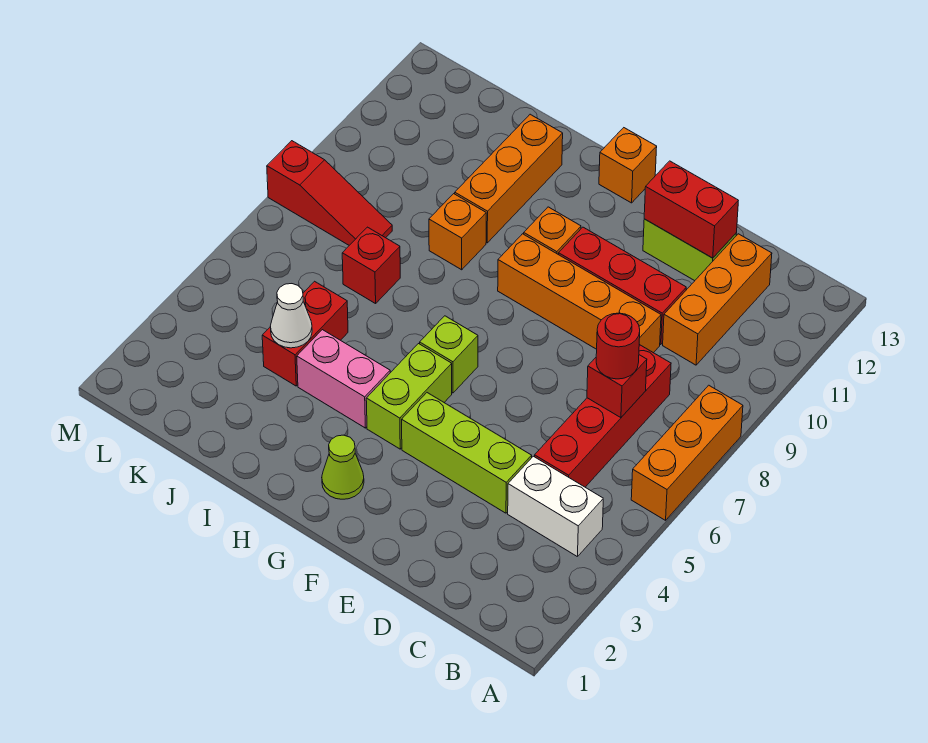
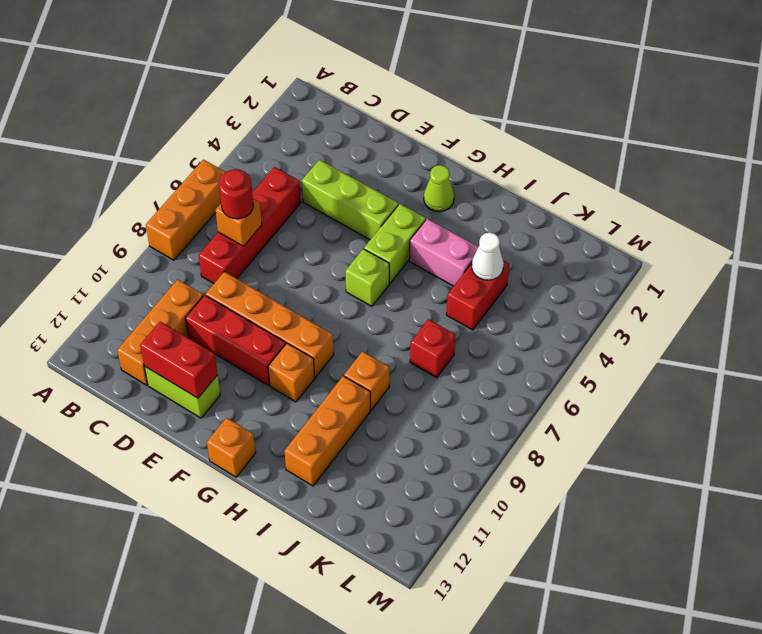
white brick B4:C4 level 1 -> none
red brick C7 level 2 -> orange brick C7 level 2
red slope K8:M8 level 1 top M -> none

